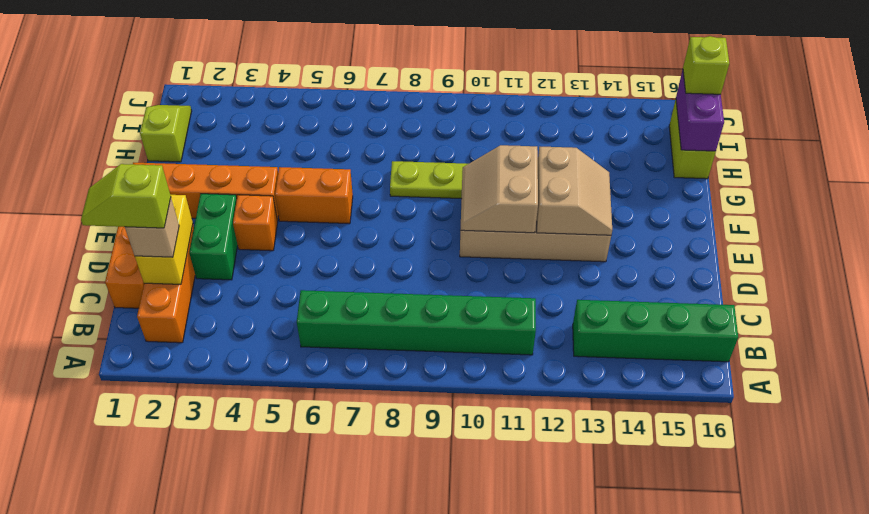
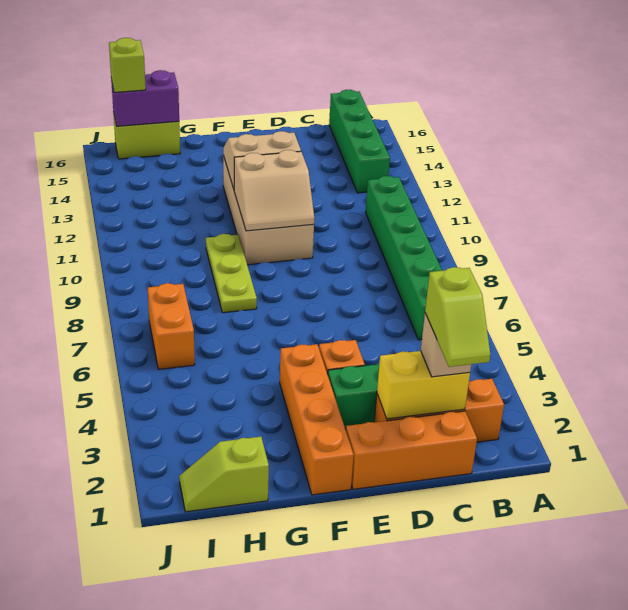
orange brick F5:F6 level 1 -> orange brick I6:I7 level 1

